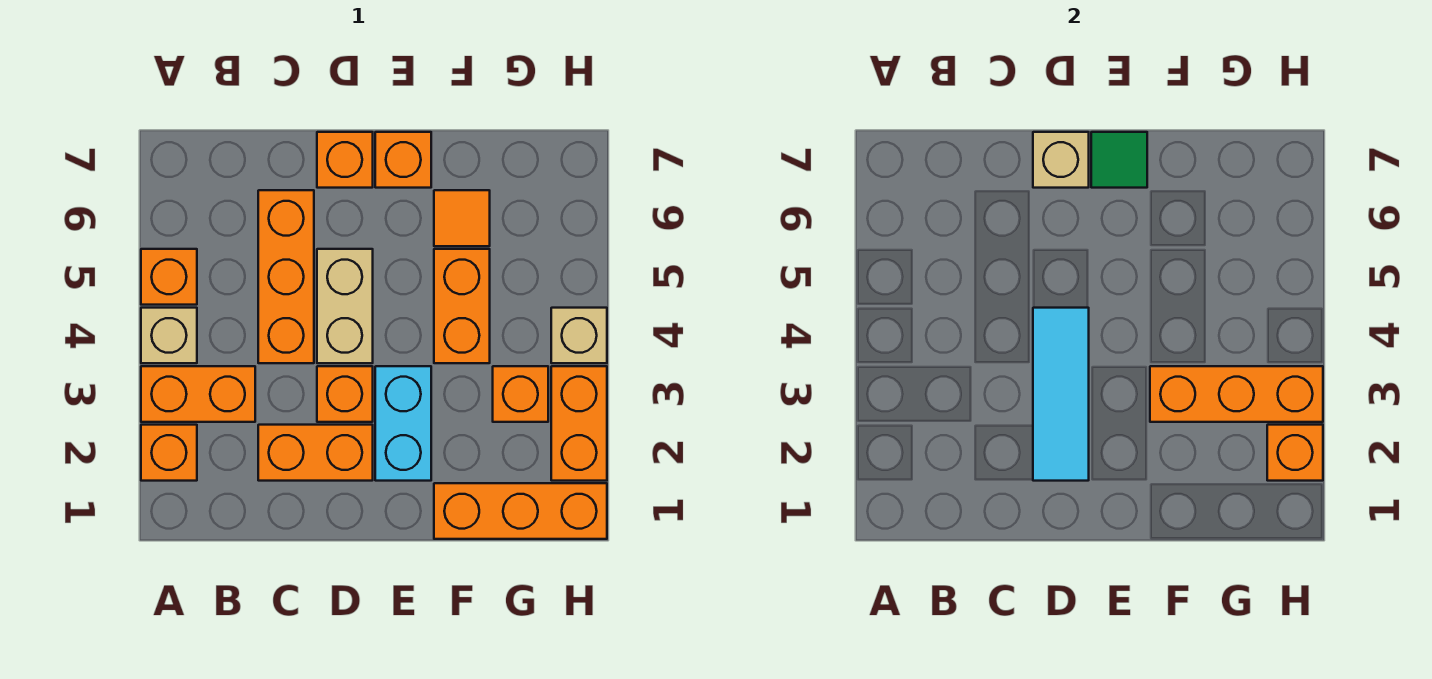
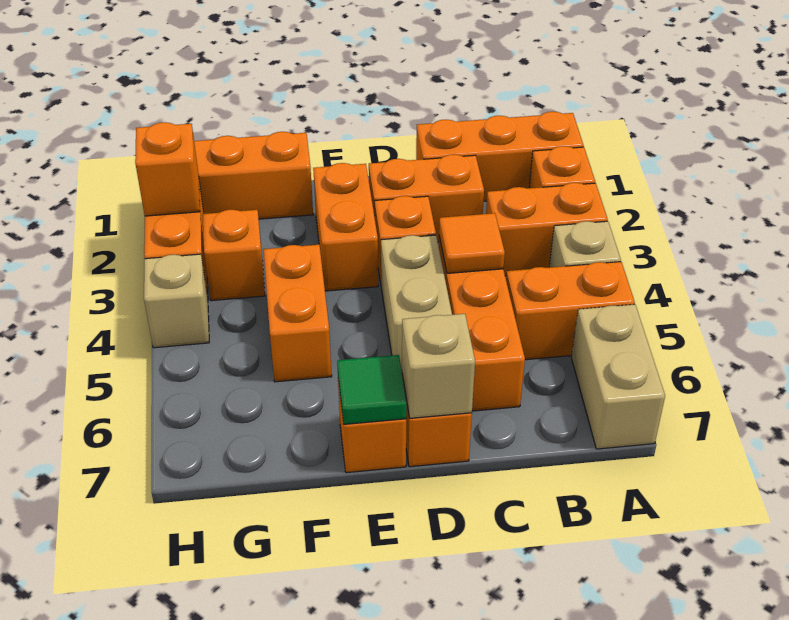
orange brick A5 level 1 -> orange brick A5:B5 level 1
none -> tan brick A6:A7 level 1
cyan tile D2:D4 level 2 -> none
cyan brick E2:E3 level 1 -> orange brick E2:E3 level 1
orange brick F3:H3 level 2 -> orange brick A1:C1 level 1
orange tile F6 level 1 -> orange tile C4 level 2

